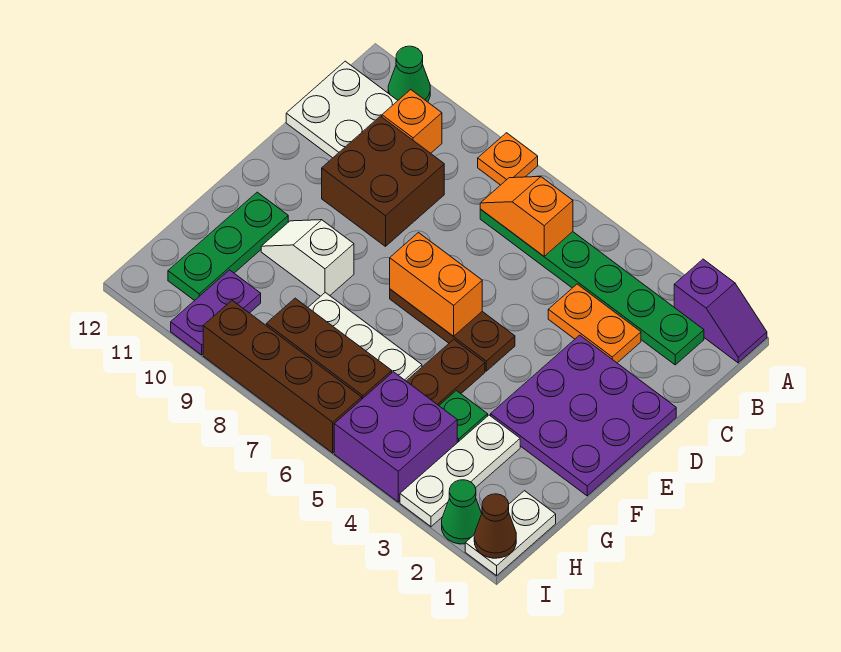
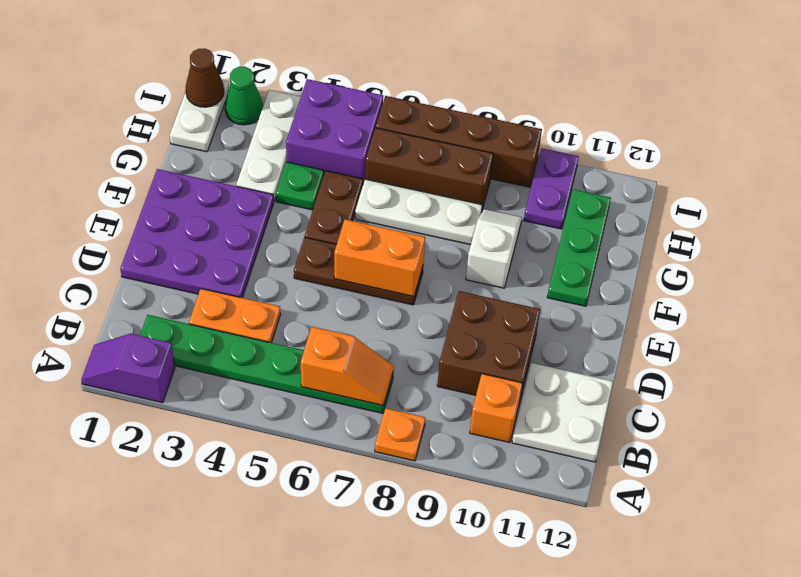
green cone A11 level 1 -> none
white slope F9:F10 level 1 top 9 -> white slope F9:G9 level 1 top F

